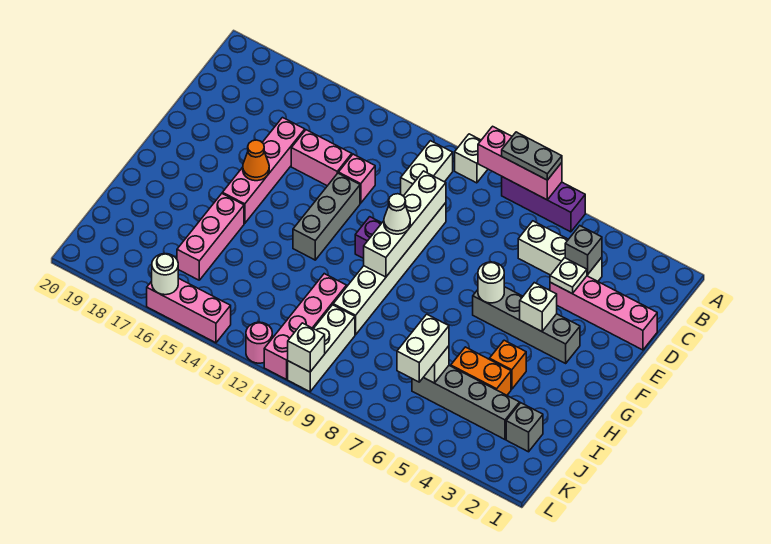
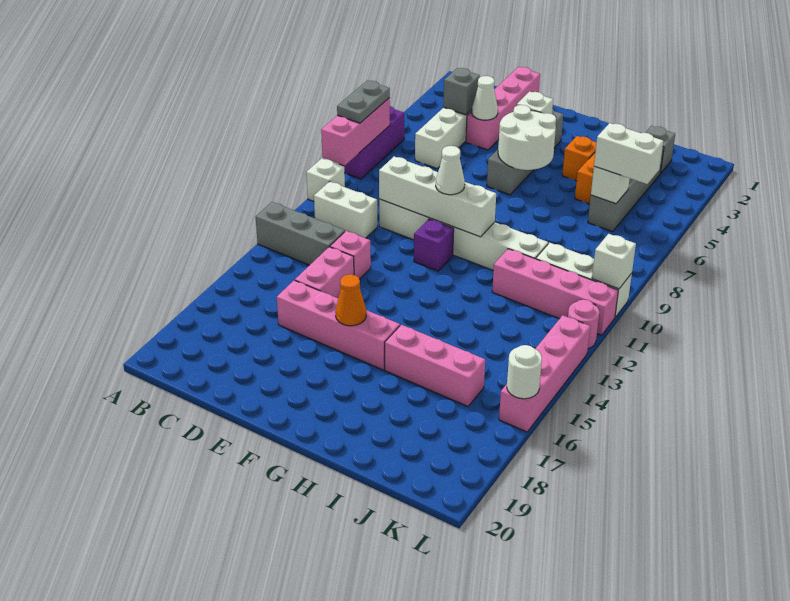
white plate D4 level 2 -> white cone D4 level 2
grey brick E13:G13 level 1 -> grey brick A13:C13 level 1
white round brick F6 level 2 -> white round brick F5:G6 level 2
pink brick L14:L16 level 1 -> pink brick L13:L16 level 1

